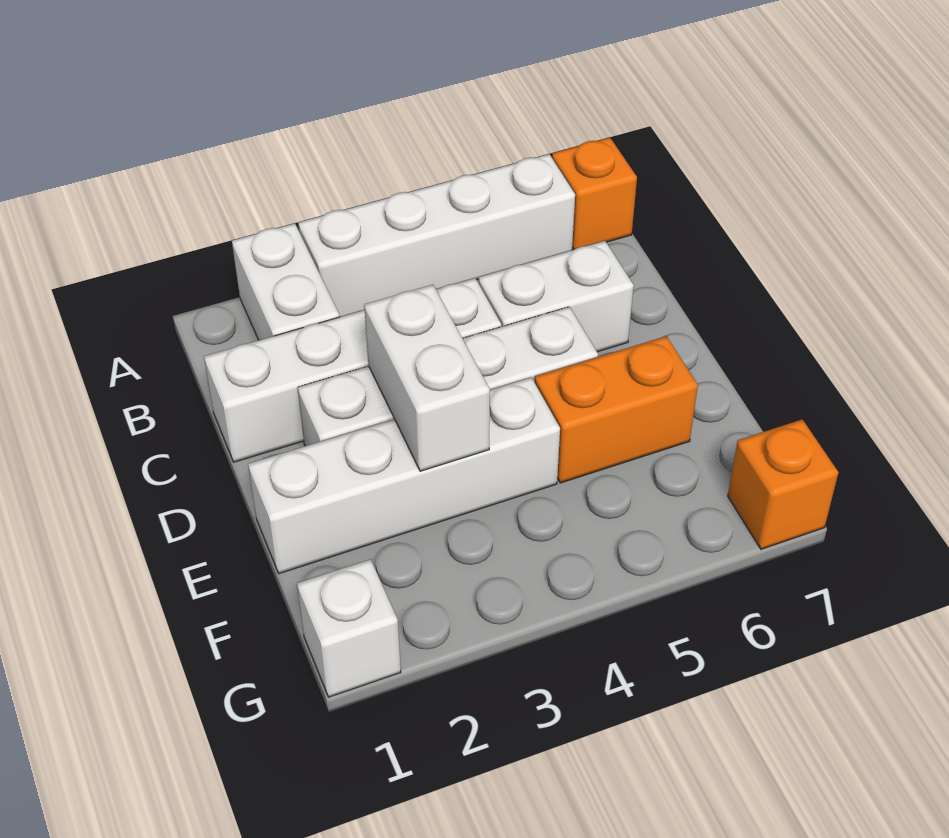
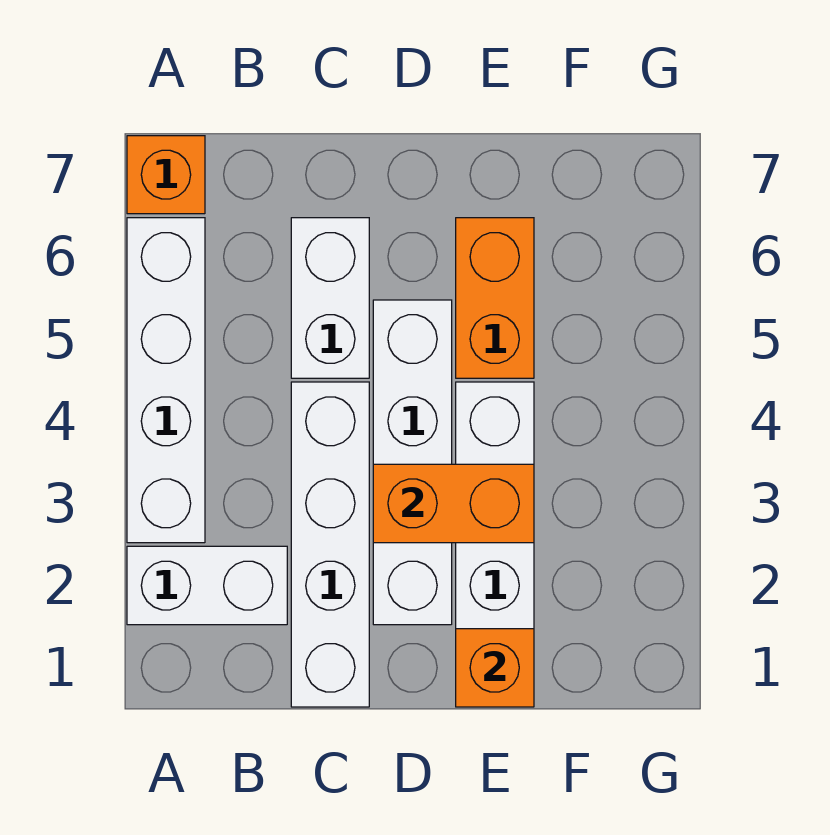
white brick D3:E3 level 2 -> orange brick D3:E3 level 2
white brick G1 level 1 -> none
orange brick G7 level 1 -> orange brick E1 level 2

